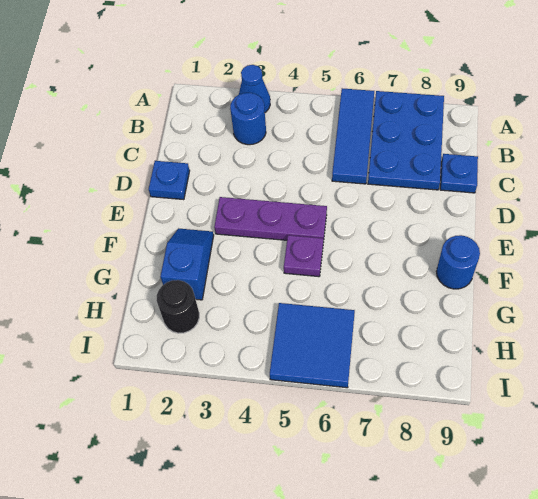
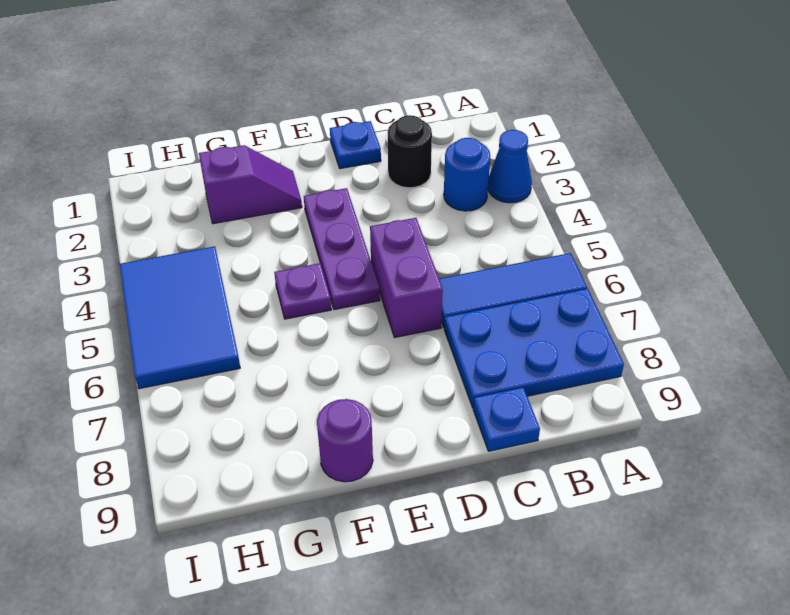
none -> purple brick D5:D6 level 1
blue slope F2:G2 level 1 top G -> purple slope F2:G2 level 1 top G
blue round brick F9 level 1 -> purple round brick F9 level 1
black round brick H2 level 1 -> black round brick C2 level 1
blue tile H5:I6 level 1 -> blue tile H4:I6 level 1

